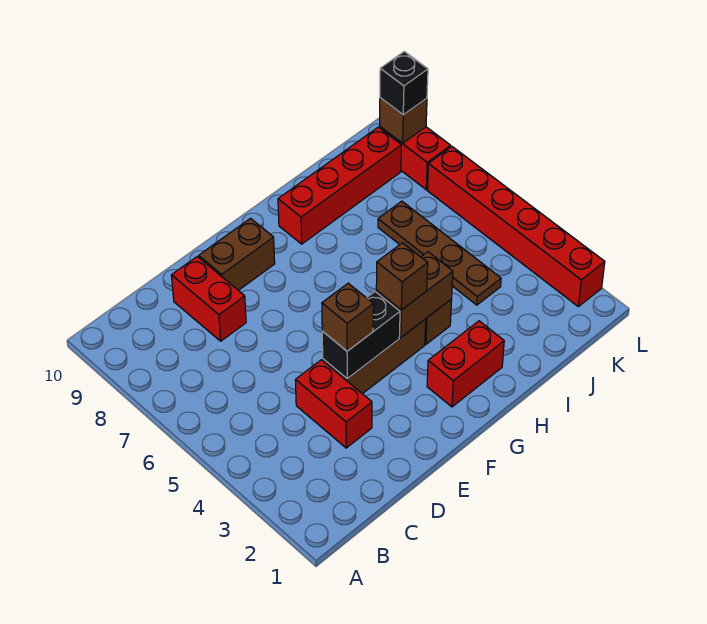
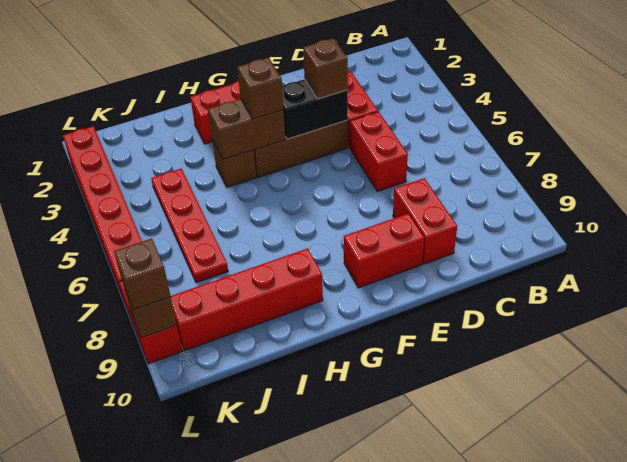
none -> red brick D5:D6 level 1
brown brick E9:F9 level 1 -> red brick E9:F9 level 1
brown plate J4:J7 level 1 -> red plate J4:J7 level 1
black brick L9 level 3 -> brown brick L9 level 3

